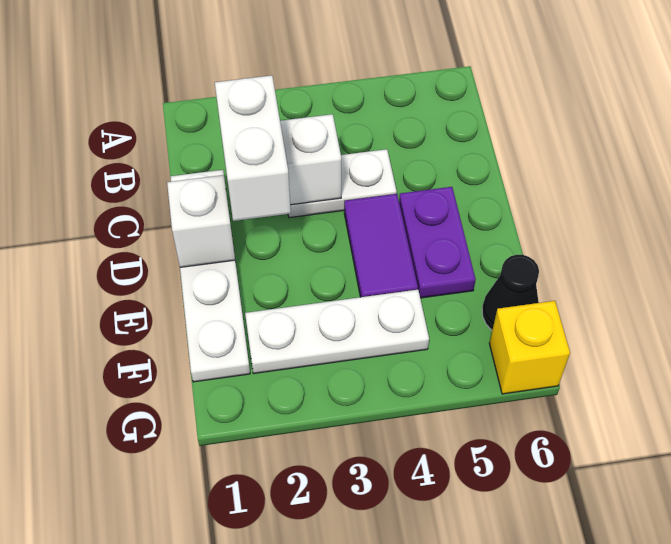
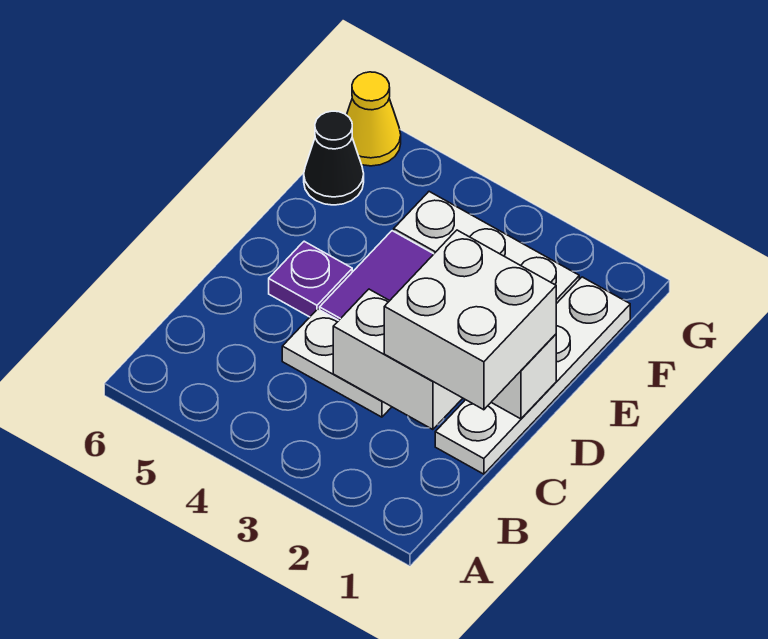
white brick C2:D2 level 3 -> white brick C1:D2 level 3
purple plate D5:E5 level 1 -> purple plate D5 level 1
yellow brick G6 level 1 -> yellow cone G6 level 1

